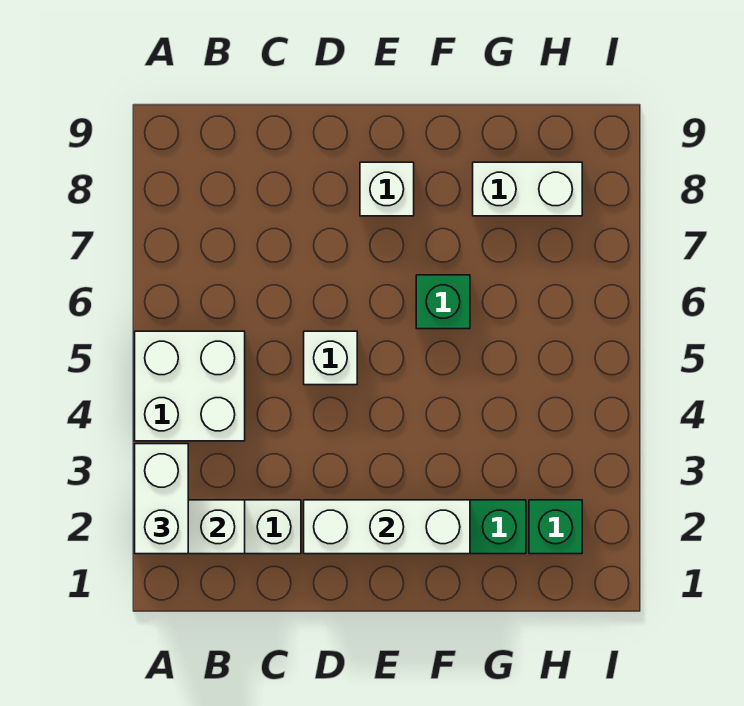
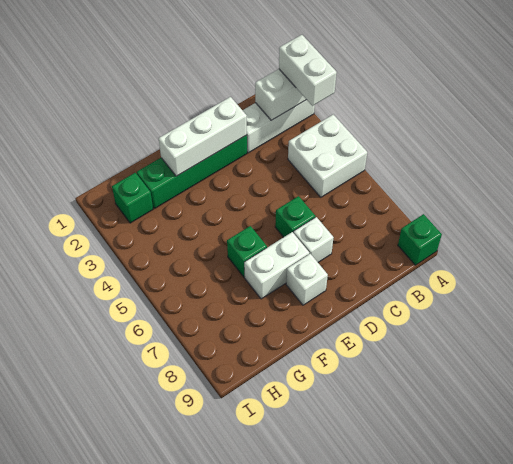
none -> green brick A9 level 1
white brick D5 level 1 -> white brick D7 level 1
none -> green brick D6 level 1
white brick G8:H8 level 1 -> white brick E7:F7 level 1

